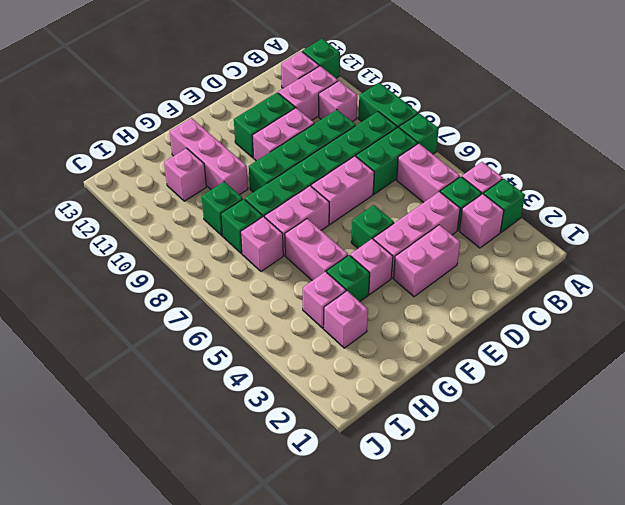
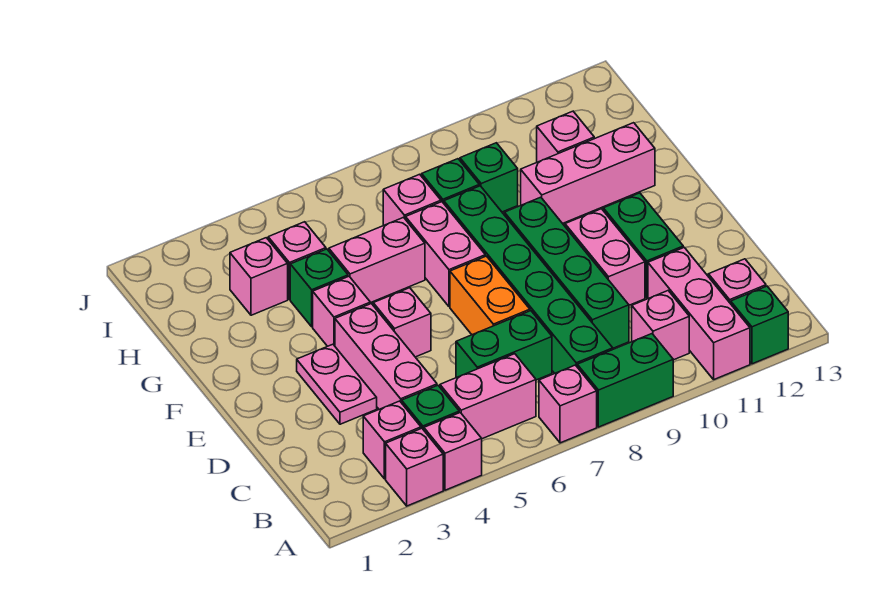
green brick A3 level 1 -> pink brick A3 level 1
green brick A7 level 1 -> pink brick A7 level 1
green brick B7:C7 level 1 -> green brick C6:C7 level 1
pink brick B11:C11 level 1 -> pink brick A11:C11 level 1
pink brick D3:E3 level 1 -> pink plate D3:E3 level 1
pink brick D7:E7 level 1 -> orange brick D7:E7 level 1
green brick E5 level 1 -> pink brick E5 level 1

